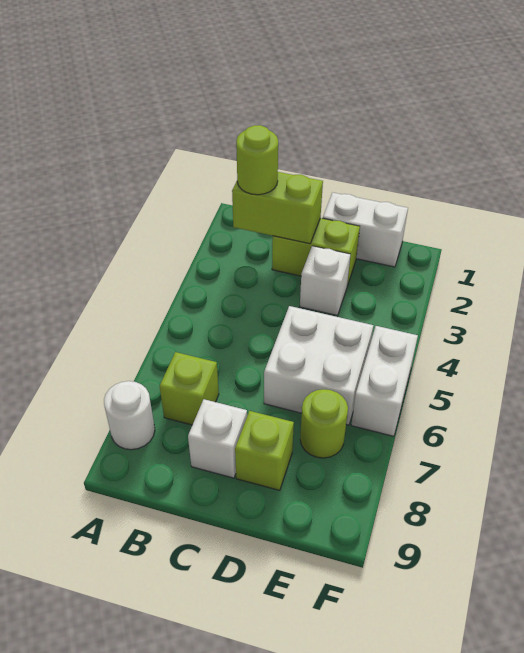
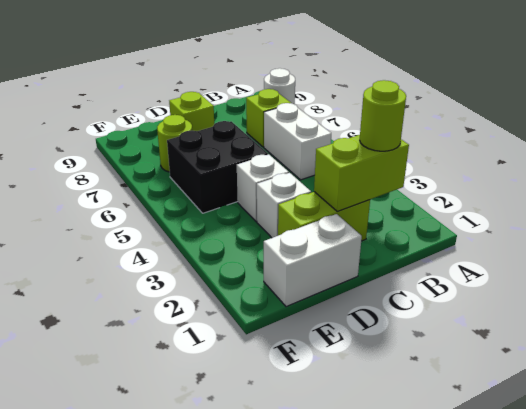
white brick C8 level 1 -> white brick D4 level 1
white brick D5:E6 level 1 -> black brick D5:E6 level 1
white brick F5:F6 level 1 -> white brick B5:B6 level 1

